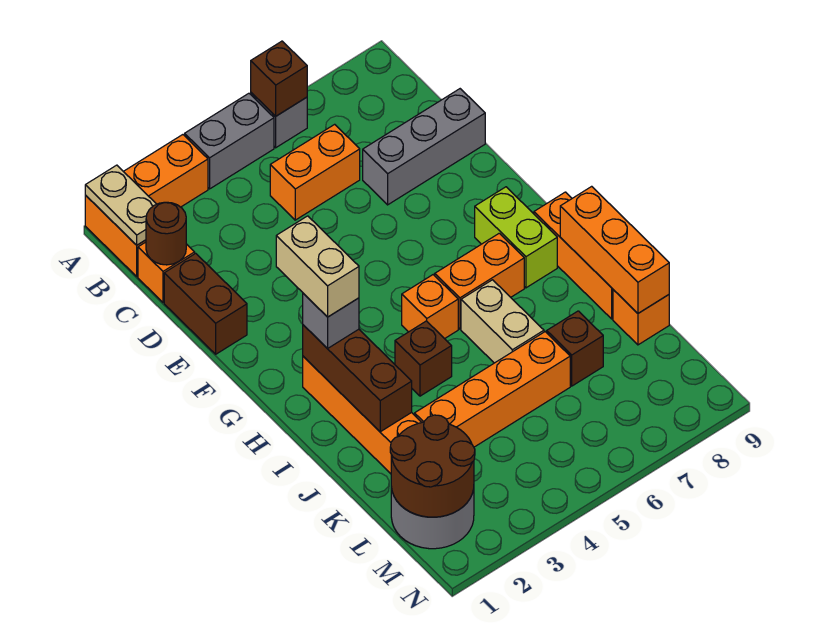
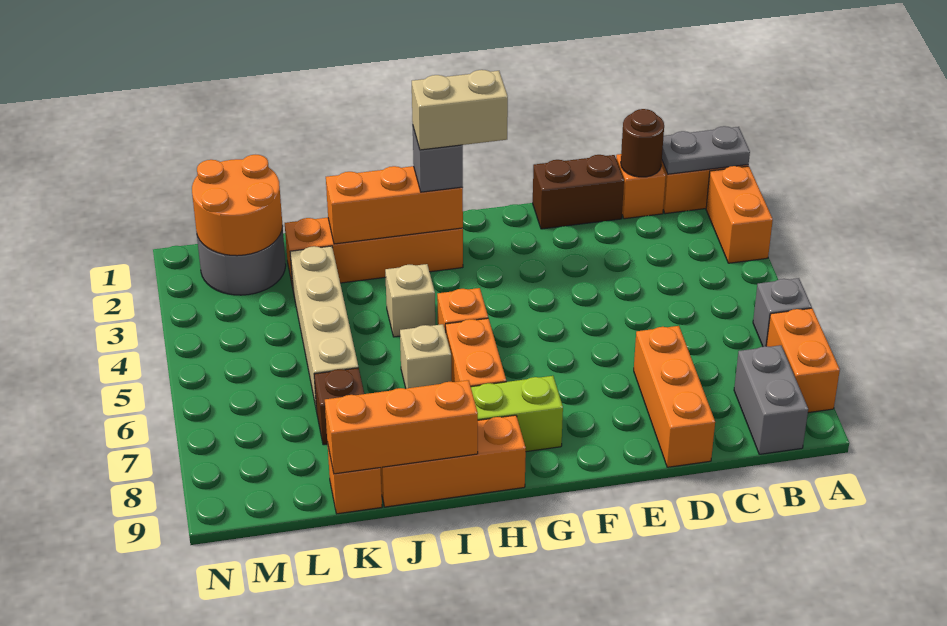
tan plate A1:B1 level 2 -> grey plate A1:B1 level 2
grey brick A4:A5 level 1 -> grey brick B8:B9 level 1
brown brick A6 level 2 -> none
orange brick C5:C6 level 1 -> orange brick A7:A8 level 1
grey brick D7:D9 level 1 -> orange brick D7:D9 level 1
brown brick H2:J2 level 2 -> orange brick H2:J2 level 2
brown brick I4 level 1 -> tan brick I4 level 1
tan brick I6:J6 level 1 -> tan brick I6 level 1
orange brick K3:K6 level 1 -> tan brick K3:K6 level 1
brown round brick L1:M2 level 2 -> orange round brick L1:M2 level 2

